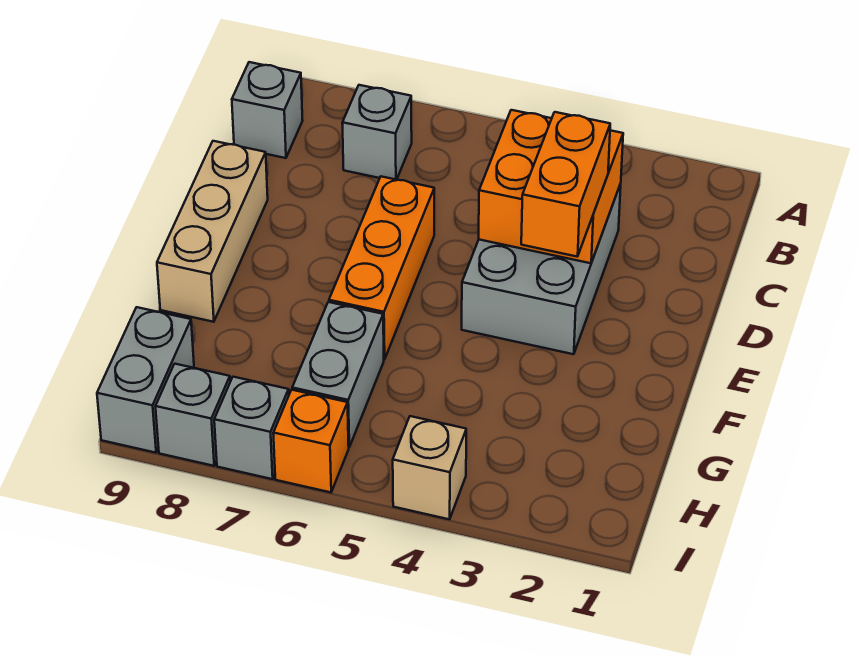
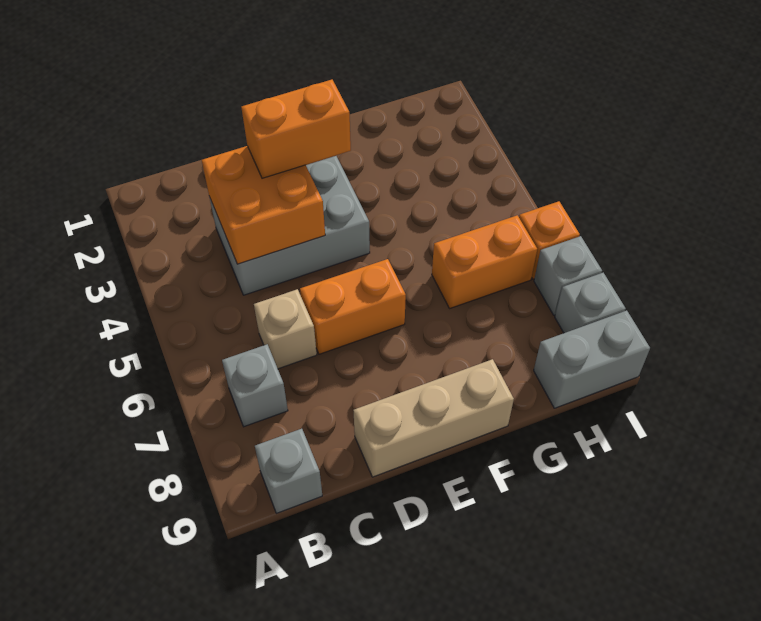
orange brick D6:F6 level 1 -> orange brick D6:E6 level 1
grey brick G6:H6 level 1 -> orange brick G6:H6 level 1
tan brick I4 level 1 -> tan brick C6 level 1

